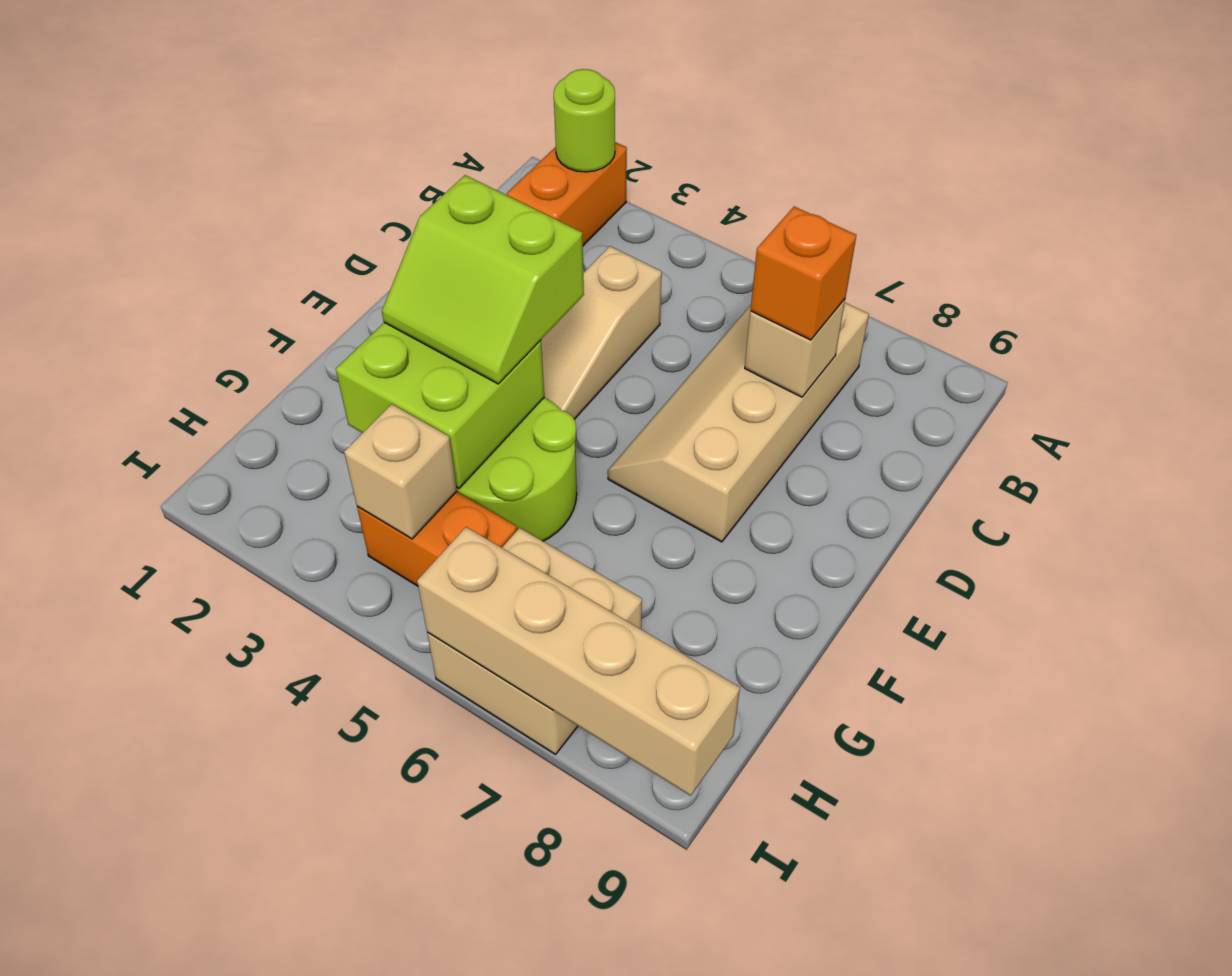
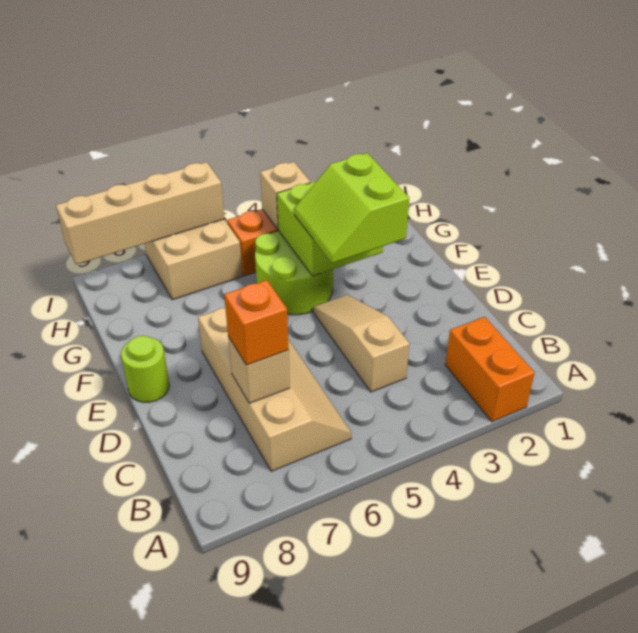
lime round brick A2 level 2 -> lime round brick E9 level 1
lime slope E3:F4 level 3 top E -> lime slope E3:F4 level 3 top 3

